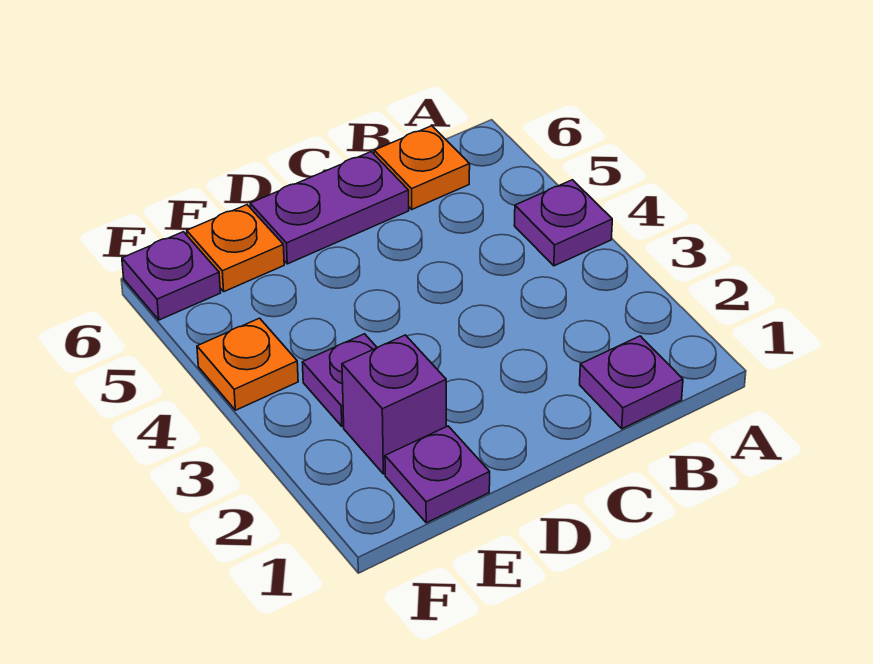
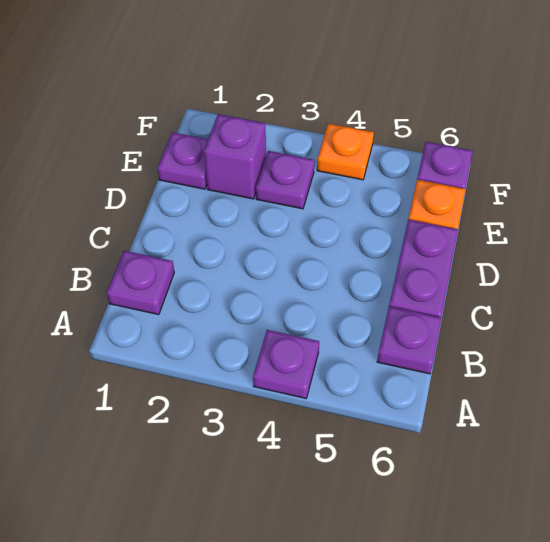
orange plate B6 level 1 -> purple plate B6 level 1

